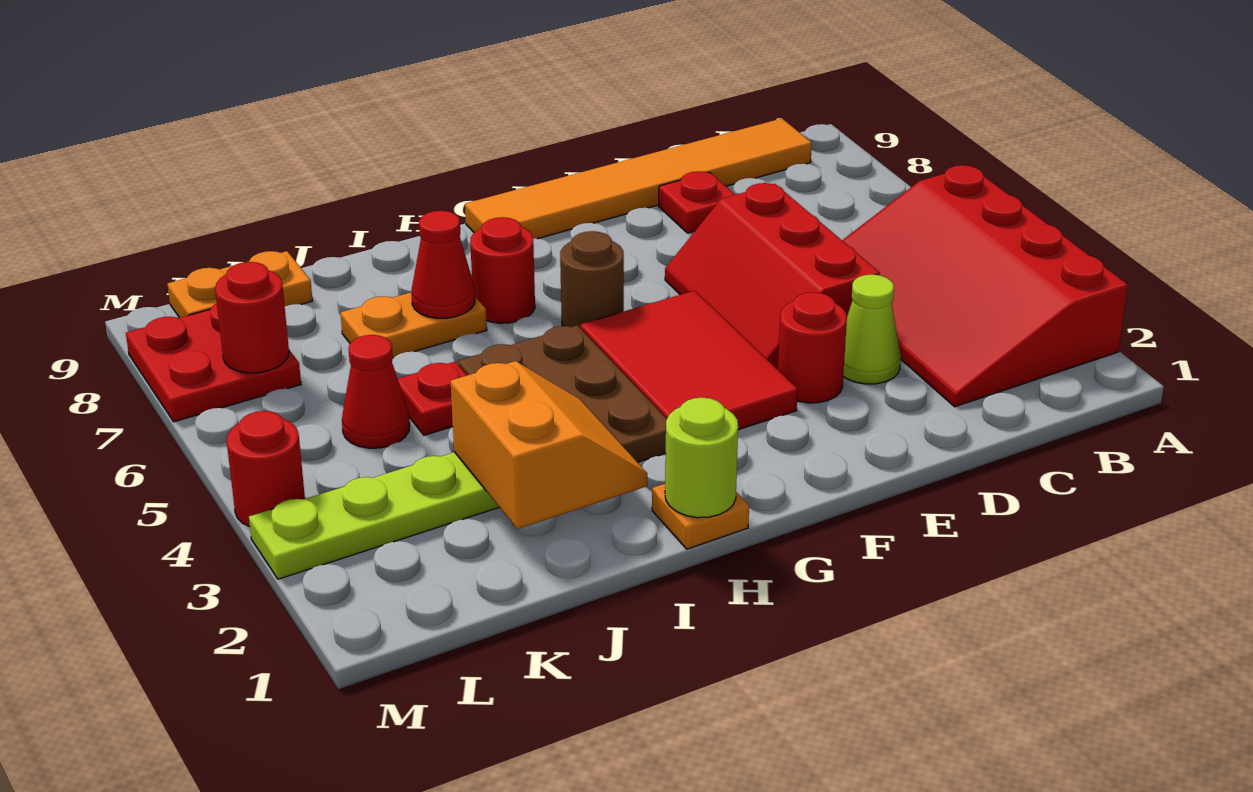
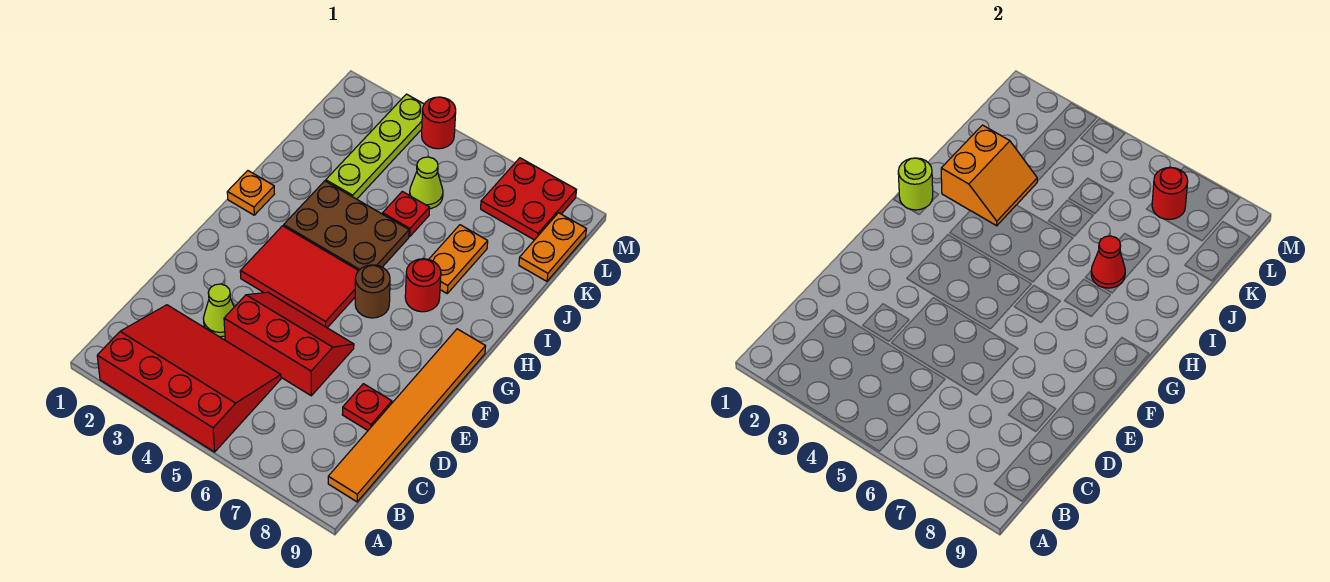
red round brick E3 level 1 -> none
orange slope I2:J3 level 2 top J -> orange slope I2:J3 level 2 top 2
red cone K5 level 1 -> lime cone K5 level 1

